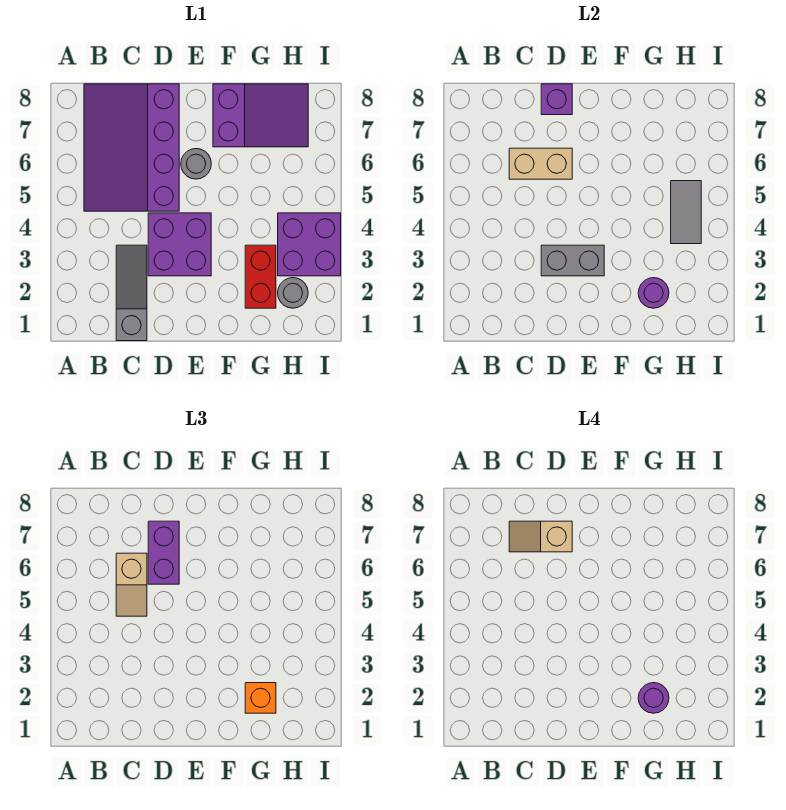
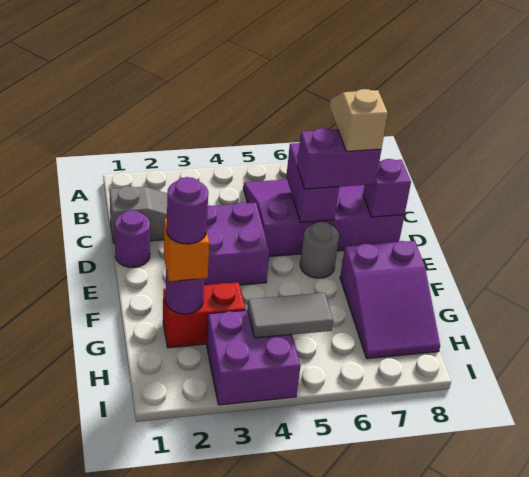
tan slope C5:C6 level 3 top 6 -> none
tan brick C6:D6 level 2 -> purple brick C6:D6 level 2
none -> purple round brick D1 level 1
grey brick D3:E3 level 2 -> none
grey round brick H2 level 1 -> none

